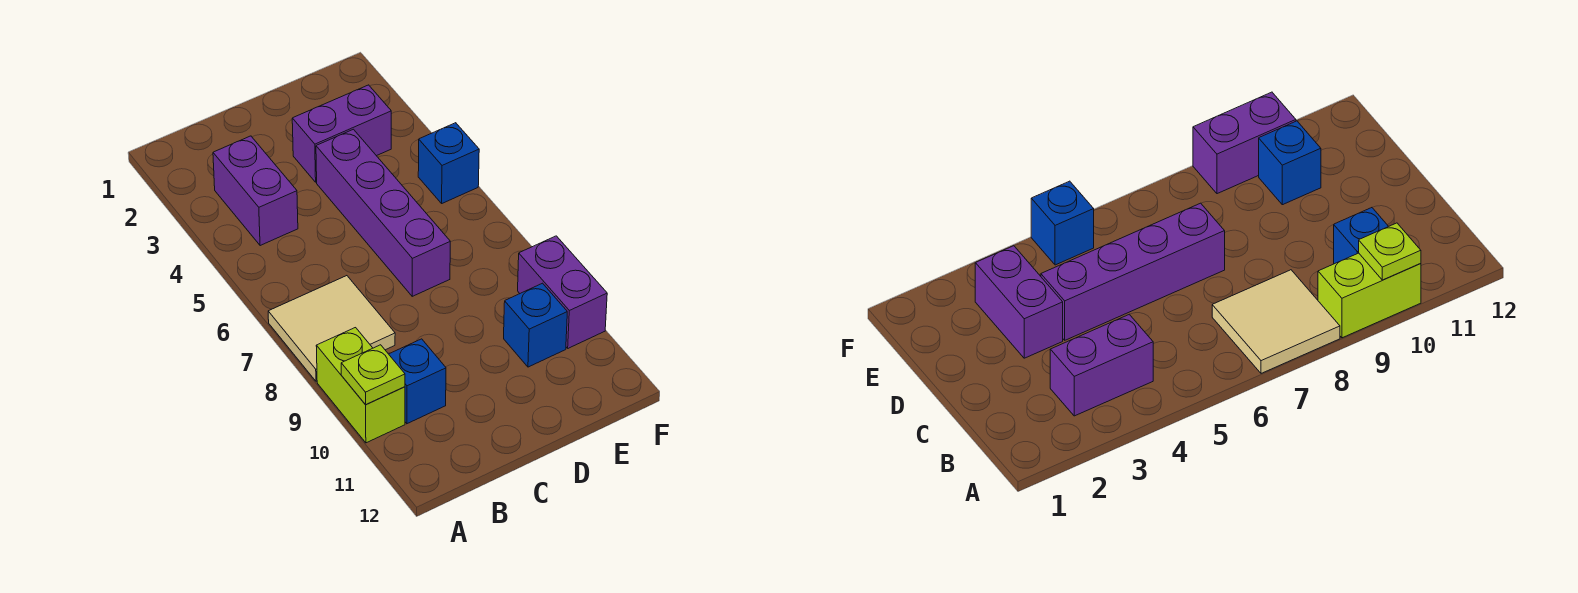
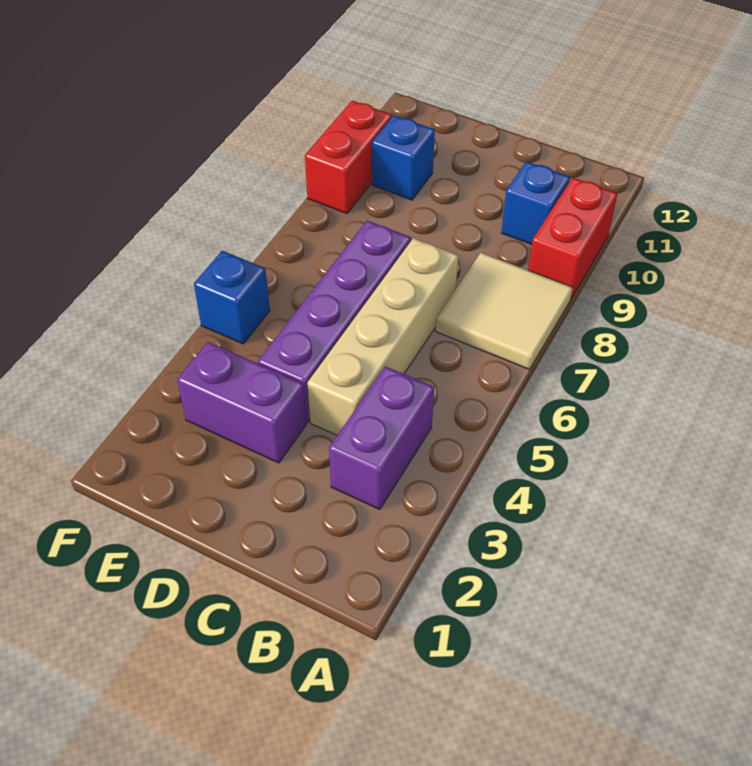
lime brick A9:A10 level 1 -> red brick A9:A10 level 1
lime plate A10 level 2 -> none
none -> tan brick C4:C7 level 1
purple brick F9:F10 level 1 -> red brick F9:F10 level 1

